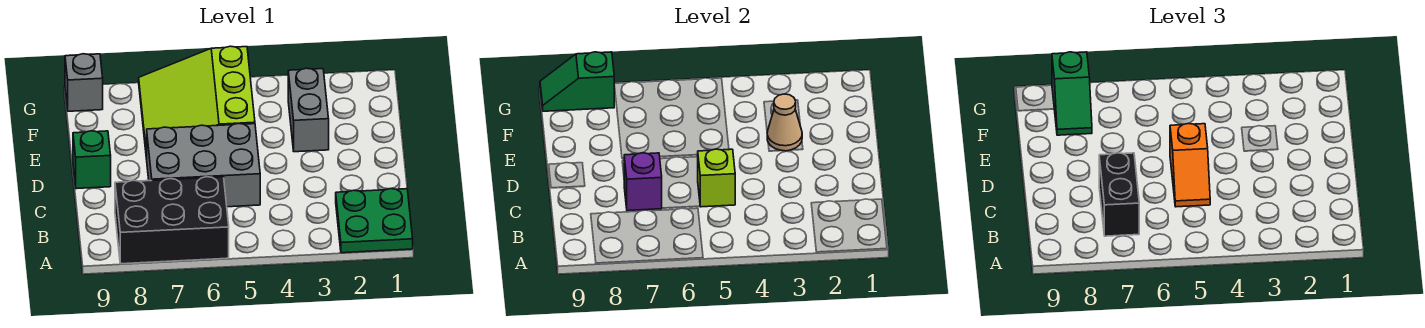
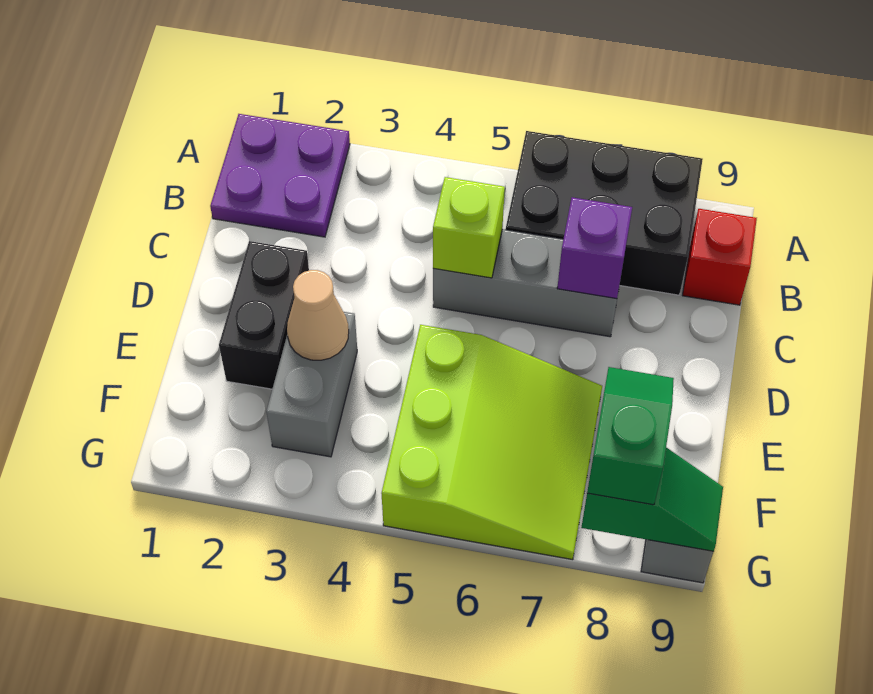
green plate A1:B2 level 1 -> purple plate A1:B2 level 1
black brick B7:C7 level 3 -> black brick D2:E2 level 1
none -> red brick B9 level 1
grey brick C5:D7 level 1 -> grey brick C5:C7 level 1
orange slope C5:D5 level 3 top D -> none
green brick D9 level 1 -> none

